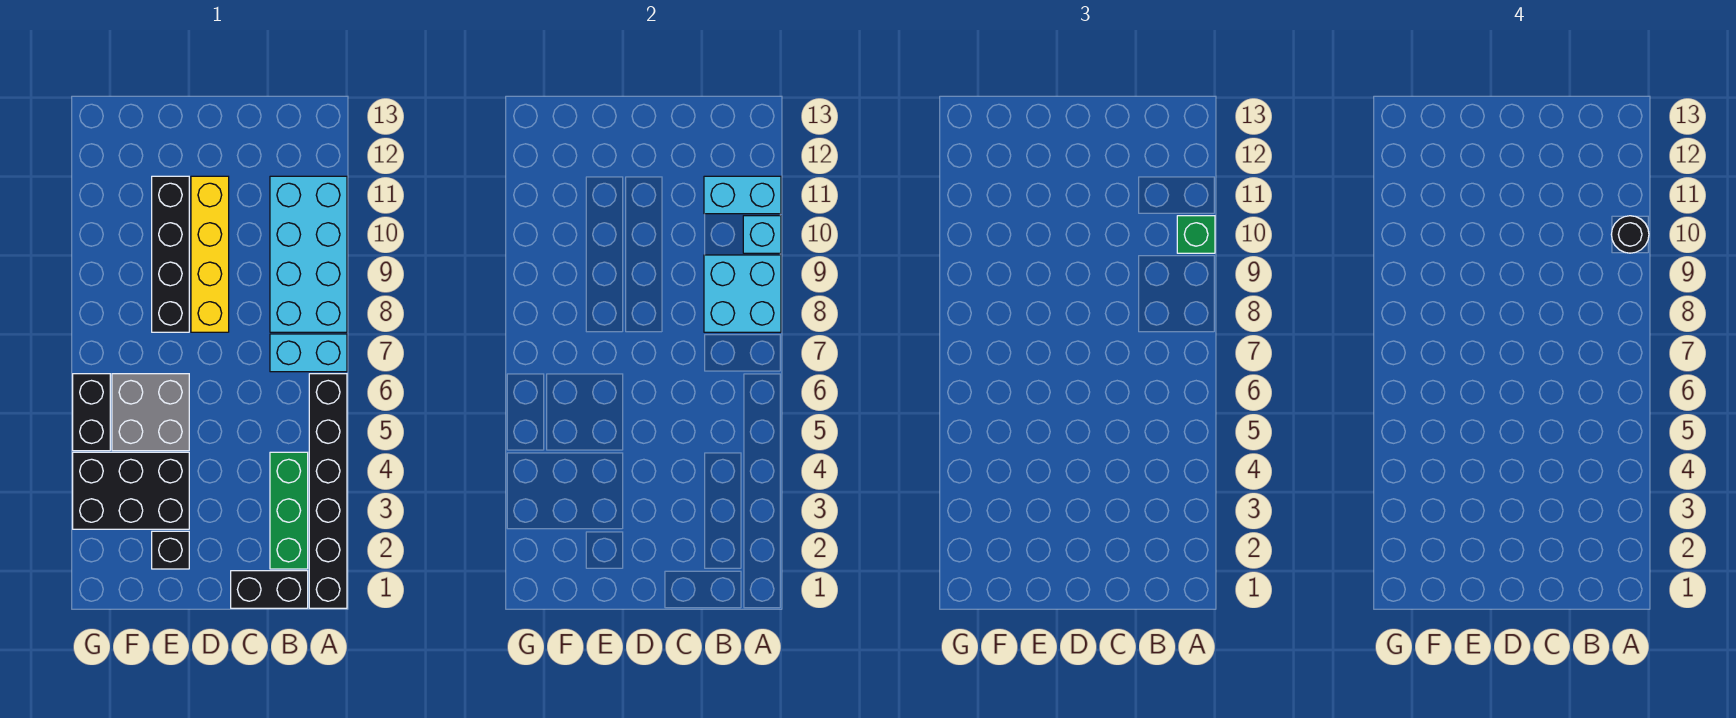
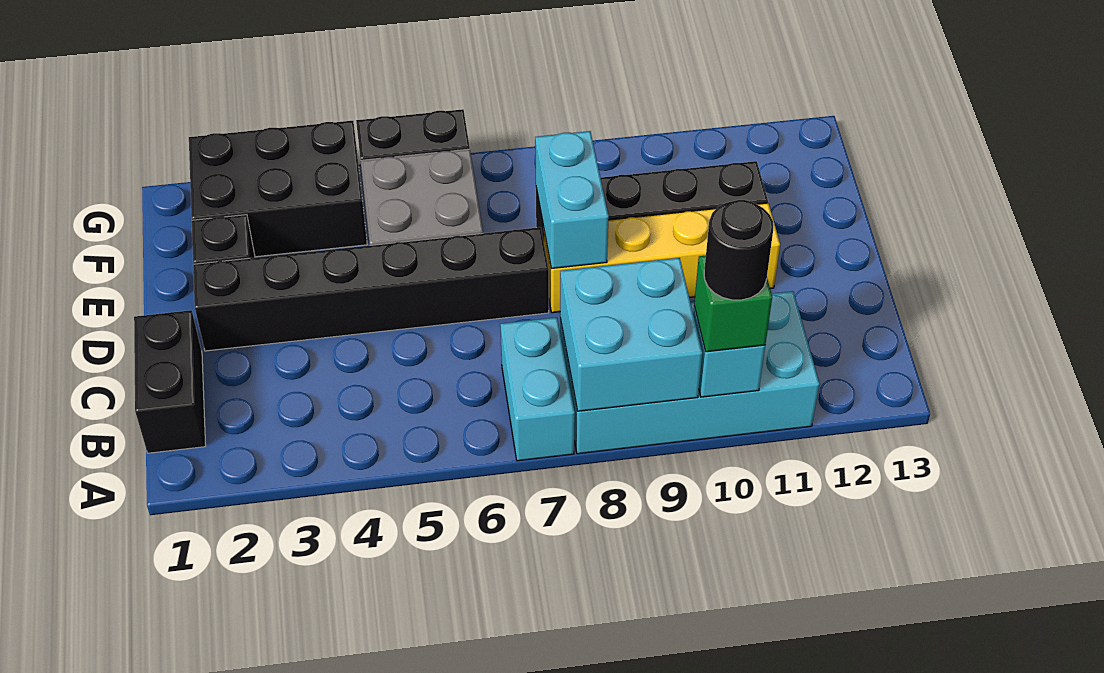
black brick A1:A6 level 1 -> black brick D2:D7 level 1
cyan brick A11:B11 level 2 -> cyan brick D8:E8 level 2
green brick B2:B4 level 1 -> none
black brick E3:G4 level 1 -> black brick F2:G4 level 1

